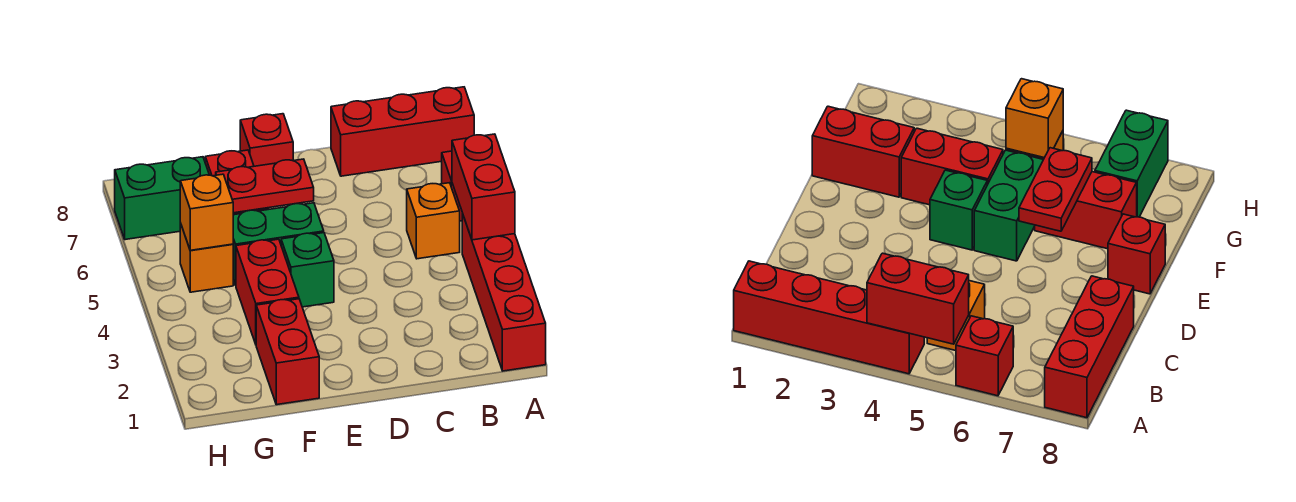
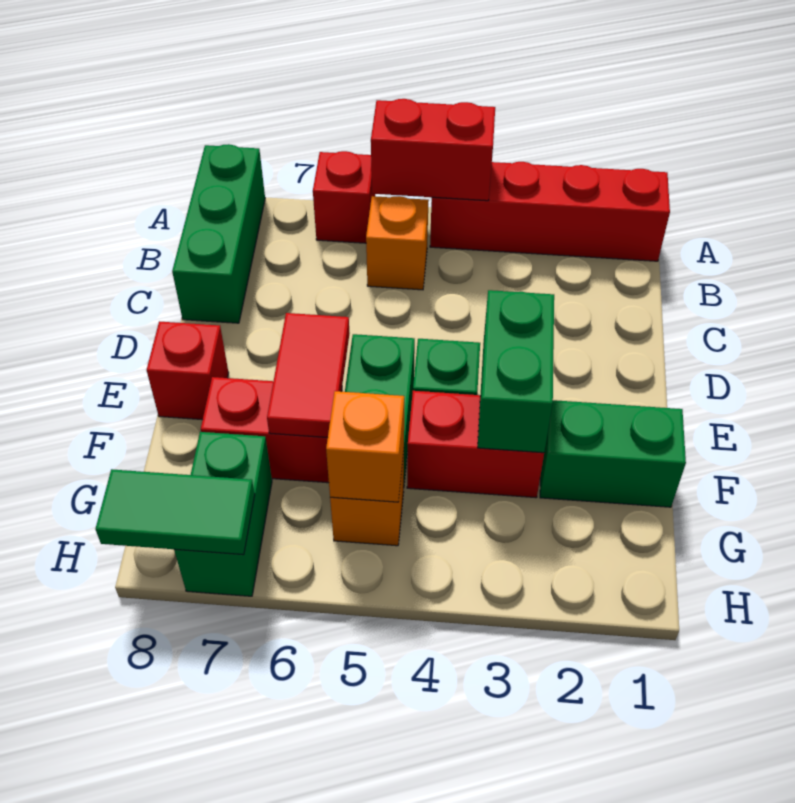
red brick A8:C8 level 1 -> green brick A8:C8 level 1
none -> green brick E3:F3 level 2
red plate E6:F6 level 2 -> red tile E6:F6 level 2
red brick F1:F2 level 1 -> green brick F1:F2 level 1
none -> green tile H7:H8 level 2

